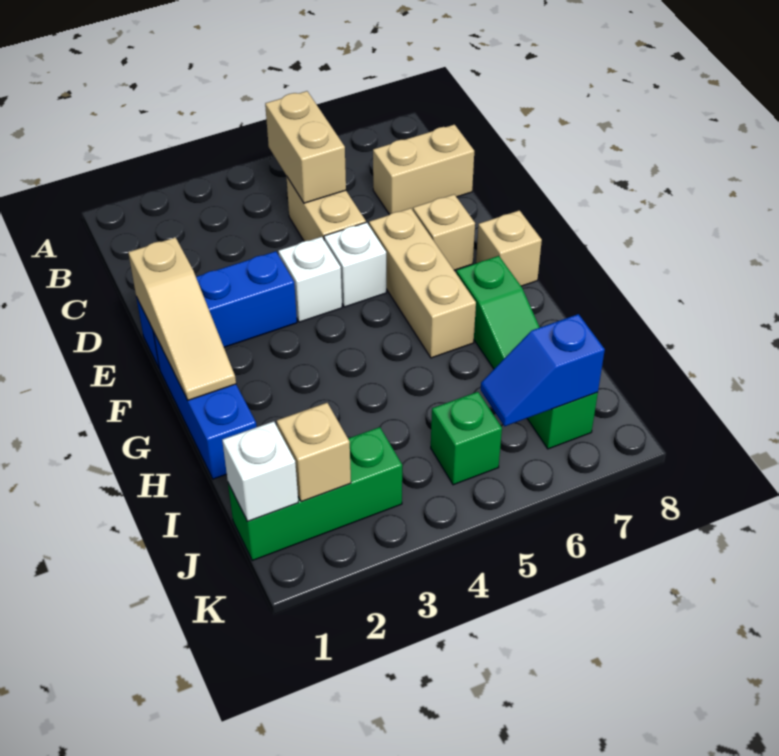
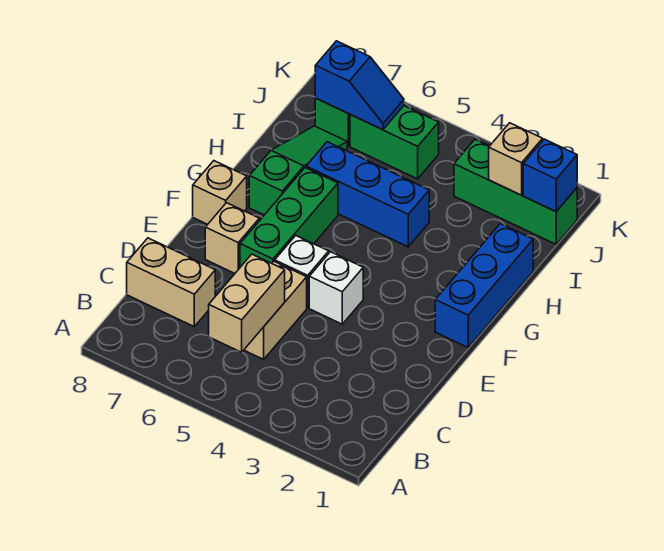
blue brick E1:E3 level 1 -> blue brick H4:H6 level 1
tan slope E1:G1 level 2 top E -> none
tan brick E6:G6 level 1 -> green brick E6:G6 level 1
white brick J1 level 2 -> blue brick J1 level 2
green brick J5 level 1 -> green brick J5:J6 level 1

